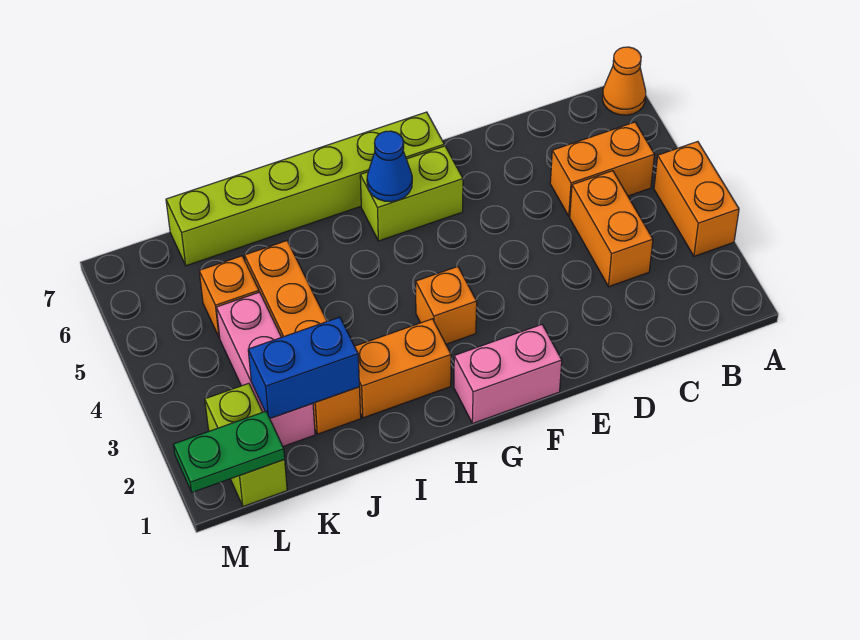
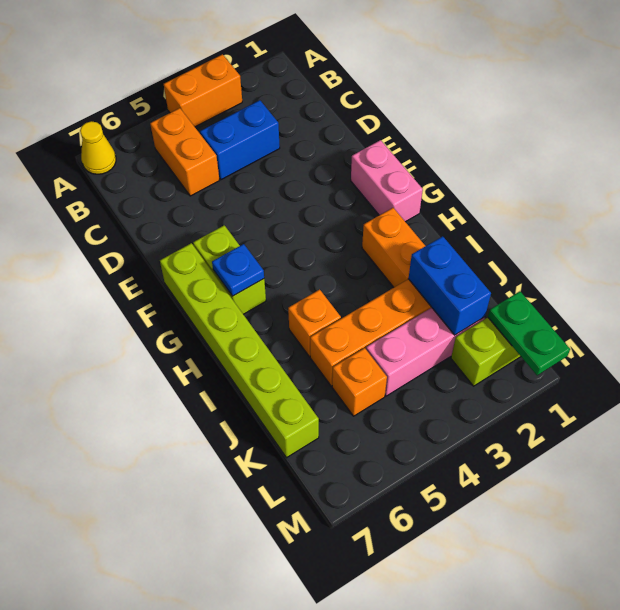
orange cone A7 level 1 -> yellow cone A7 level 1
orange brick C3:C4 level 1 -> blue brick C3:C4 level 1
orange brick G3 level 1 -> orange brick I5 level 1
blue cone G6 level 2 -> blue plate G6 level 2

